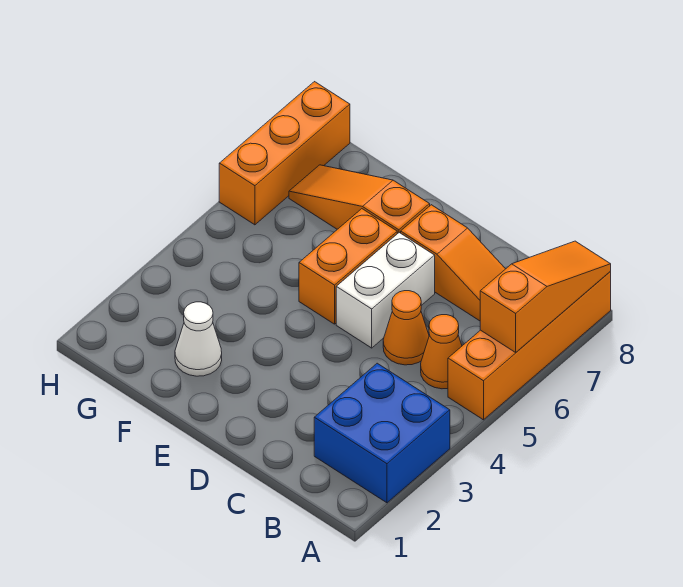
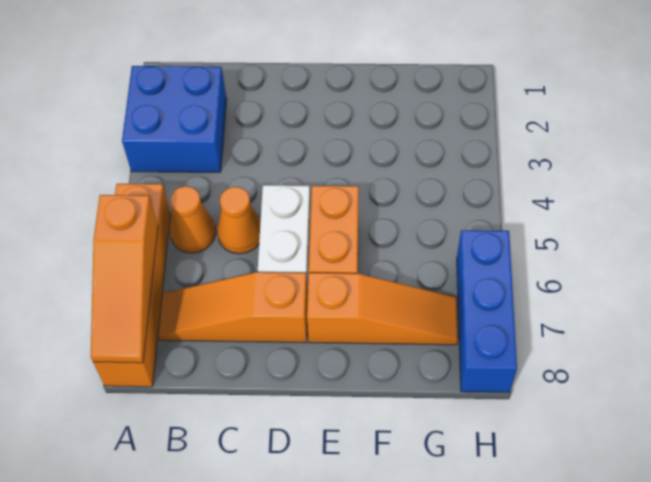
white cone F2 level 1 -> none
orange brick H6:H8 level 1 -> blue brick H6:H8 level 1

